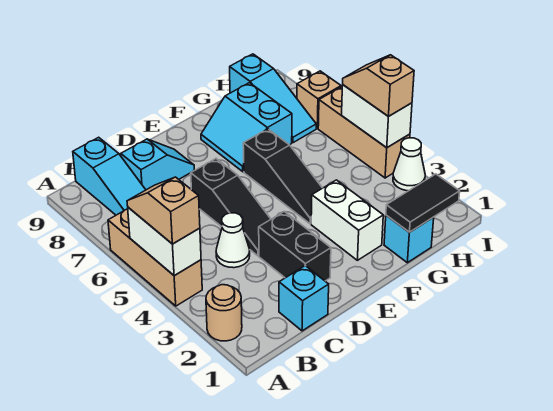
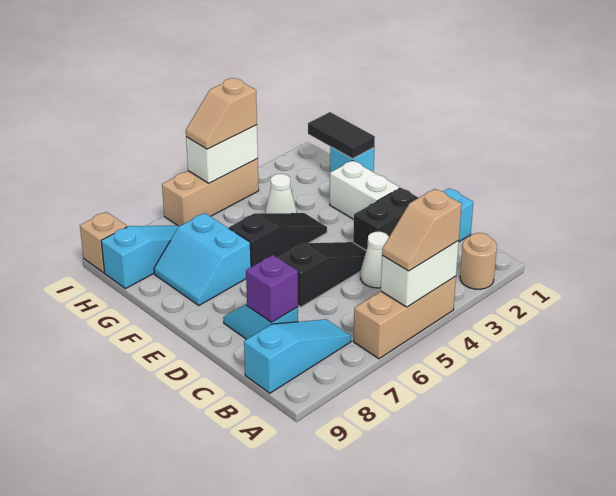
none -> purple brick C8 level 2
white brick F2:F3 level 1 -> white brick E2:F2 level 1
cyan slope F7:G8 level 1 top G -> cyan slope F7:G8 level 1 top 7
white cone I3 level 1 -> white cone G4 level 1
tan brick I7 level 1 -> tan brick I9 level 1

